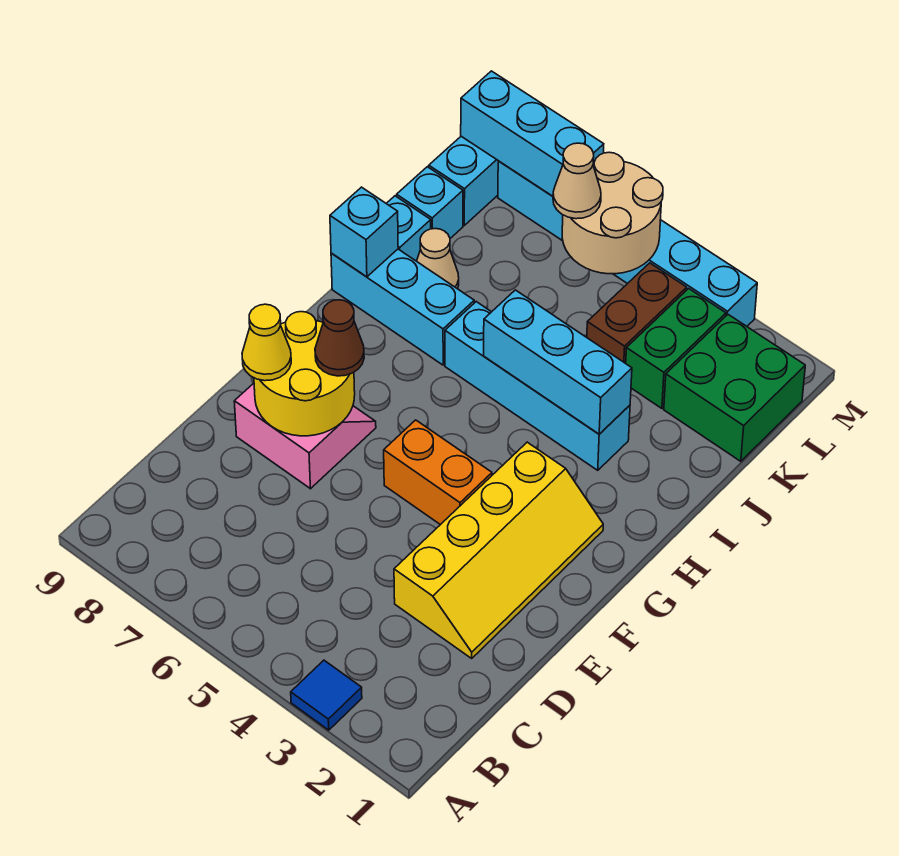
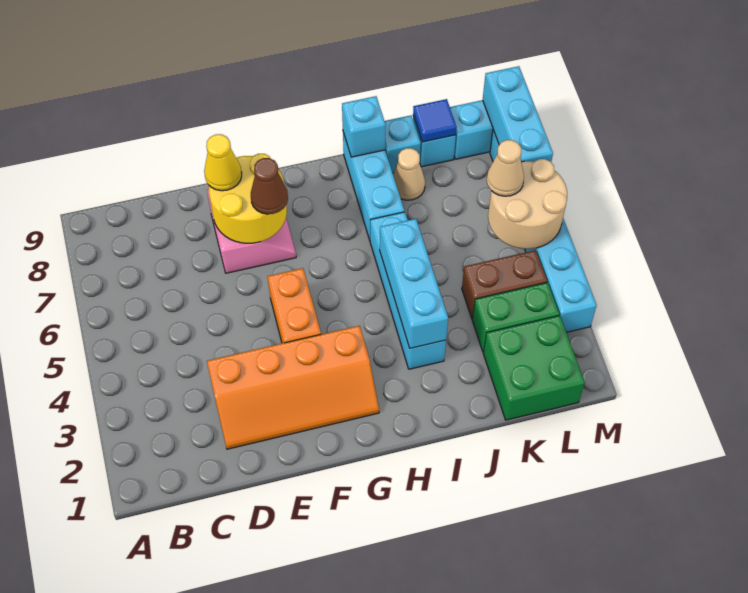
blue tile A3 level 1 -> blue tile K9 level 2
yellow slope D2:G3 level 1 top 3 -> orange slope D2:G3 level 1 top 3

